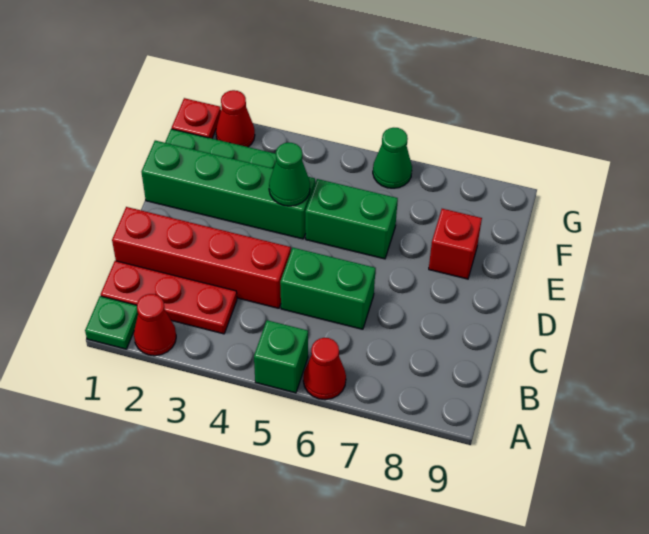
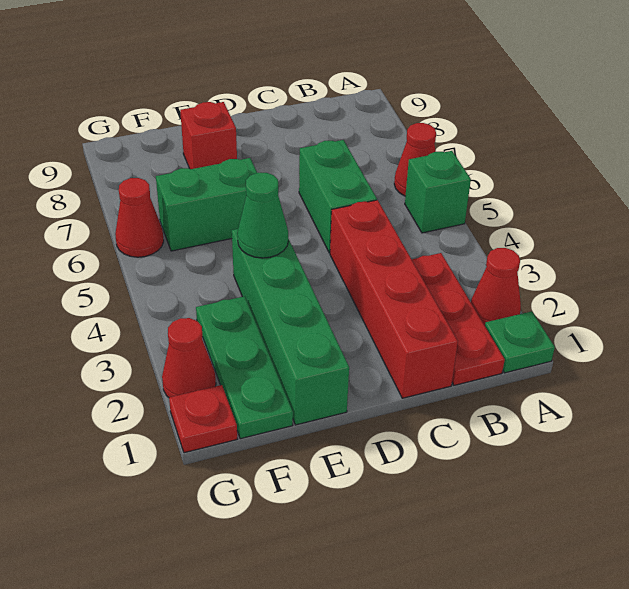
green brick E5:E6 level 1 -> green brick E6:F6 level 1
green cone G6 level 1 -> red cone G6 level 1

